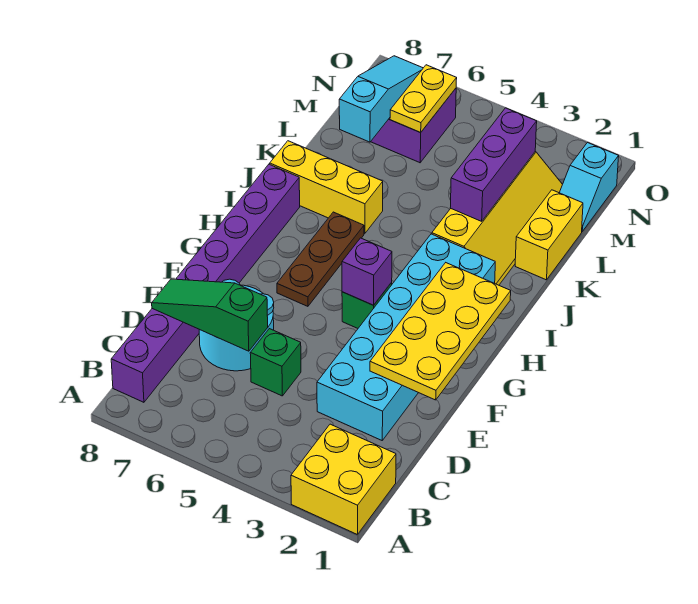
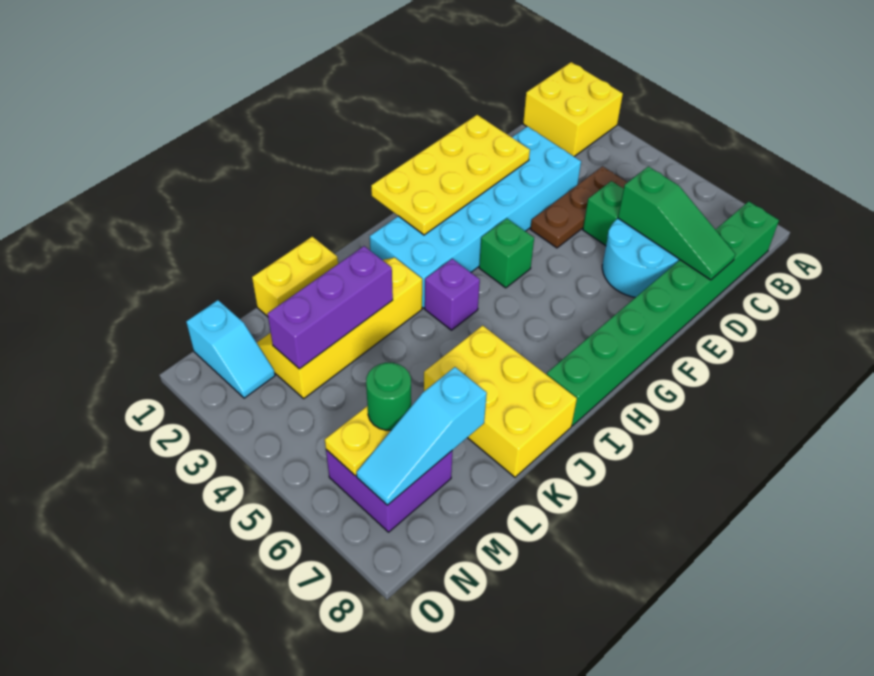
purple brick B8:I8 level 1 -> green brick B8:I8 level 1
purple brick G4 level 2 -> purple brick I4 level 1
brown plate G6:I6 level 1 -> brown plate C4:E4 level 1
yellow brick J6:J8 level 1 -> yellow brick J6:K8 level 1
cyan slope M1:N1 level 1 top N -> cyan slope N1:N2 level 1 top 1
none -> green round brick M6 level 3

